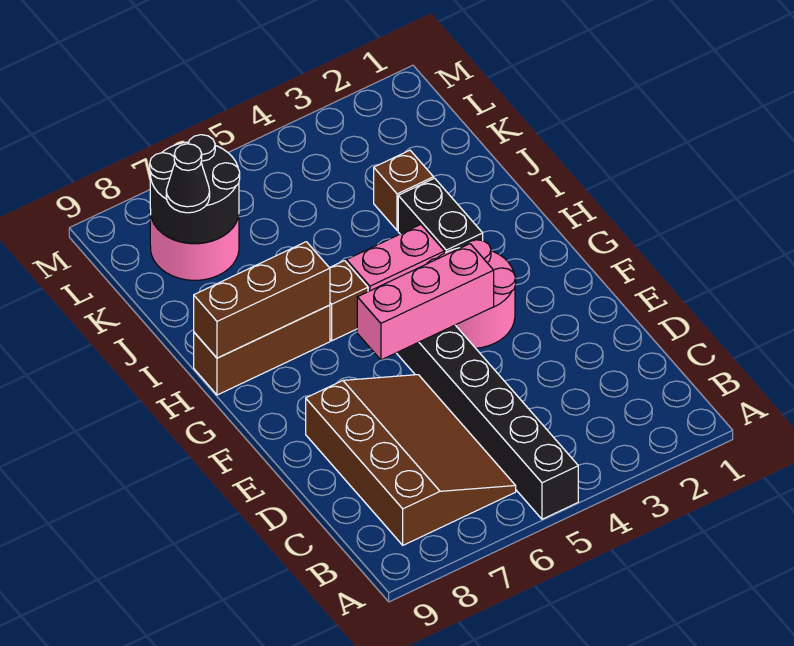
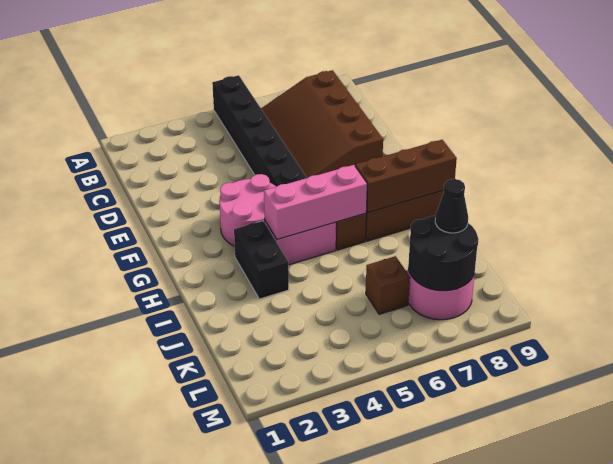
pink brick F4:F6 level 2 -> pink brick H4:H6 level 2
brown brick J3 level 1 -> brown brick K6 level 1

